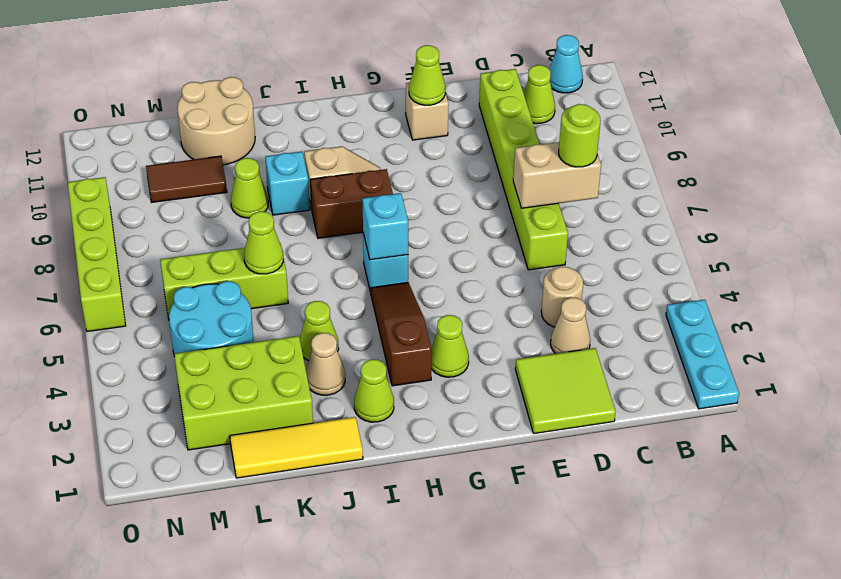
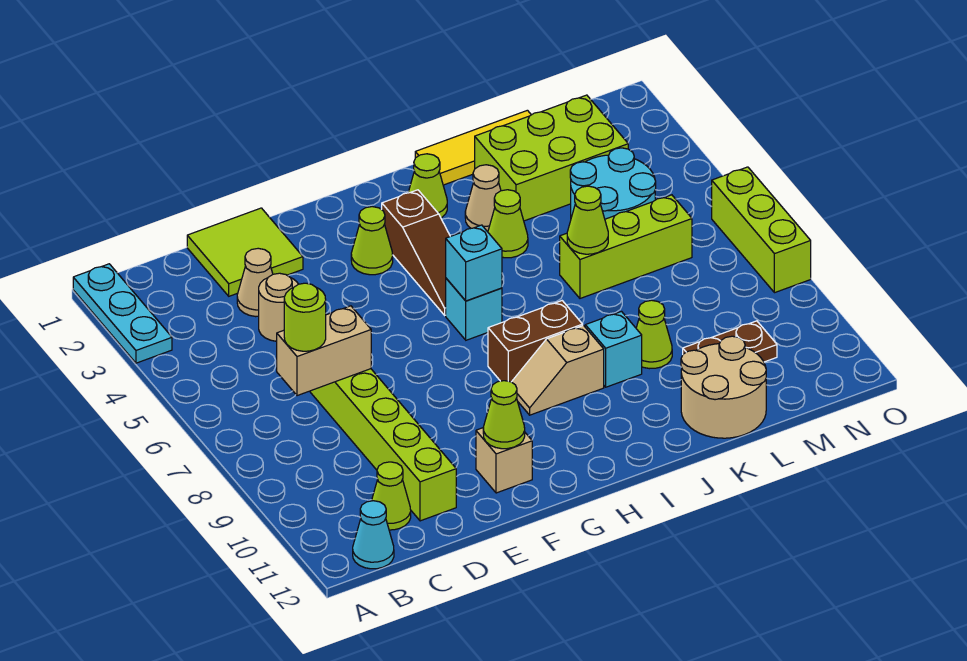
brown tile L10:M10 level 1 -> brown plate L10:M10 level 1
lime brick O6:O9 level 1 -> lime brick O6:O8 level 1

